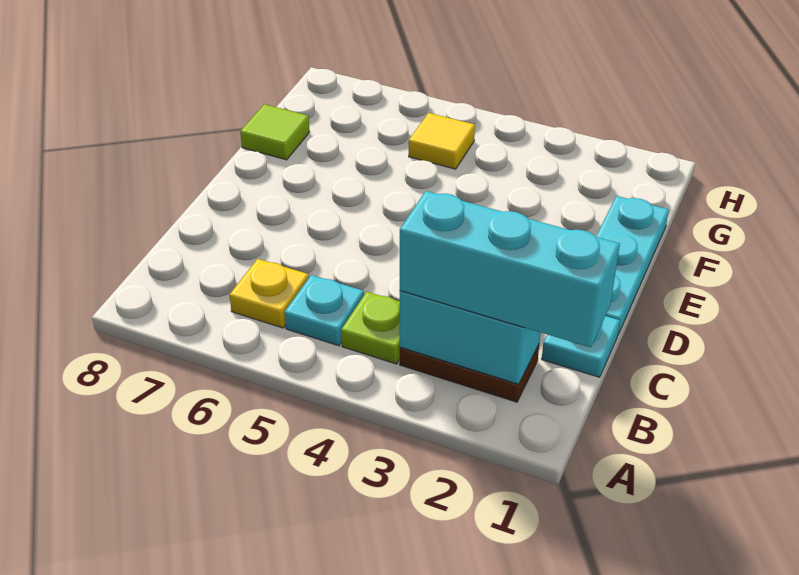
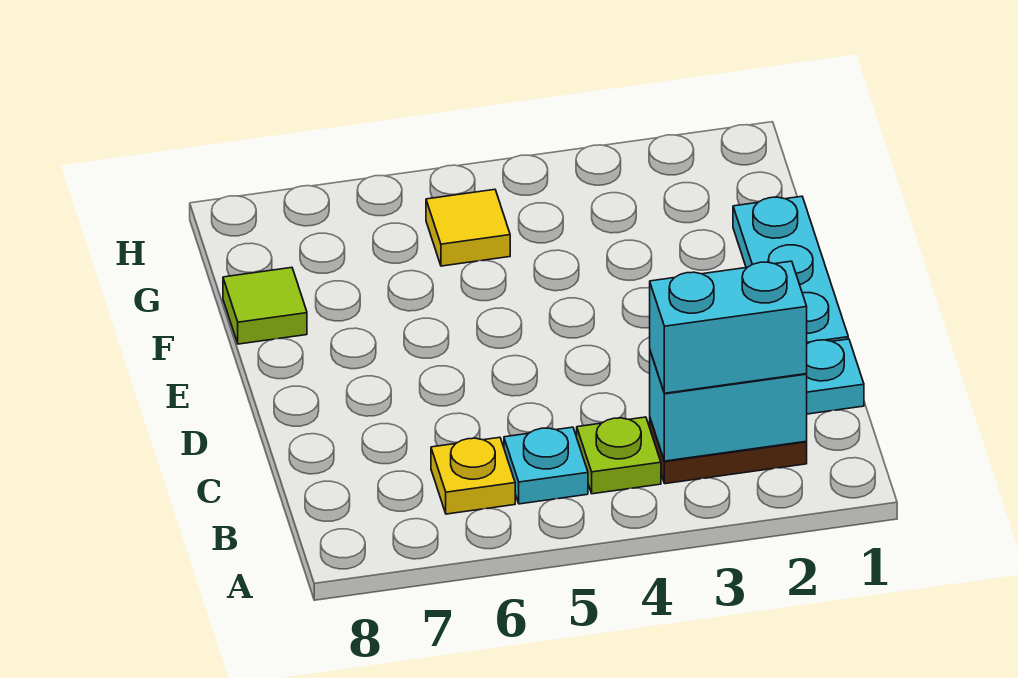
cyan brick B1:B3 level 3 -> cyan brick B2:B3 level 3

